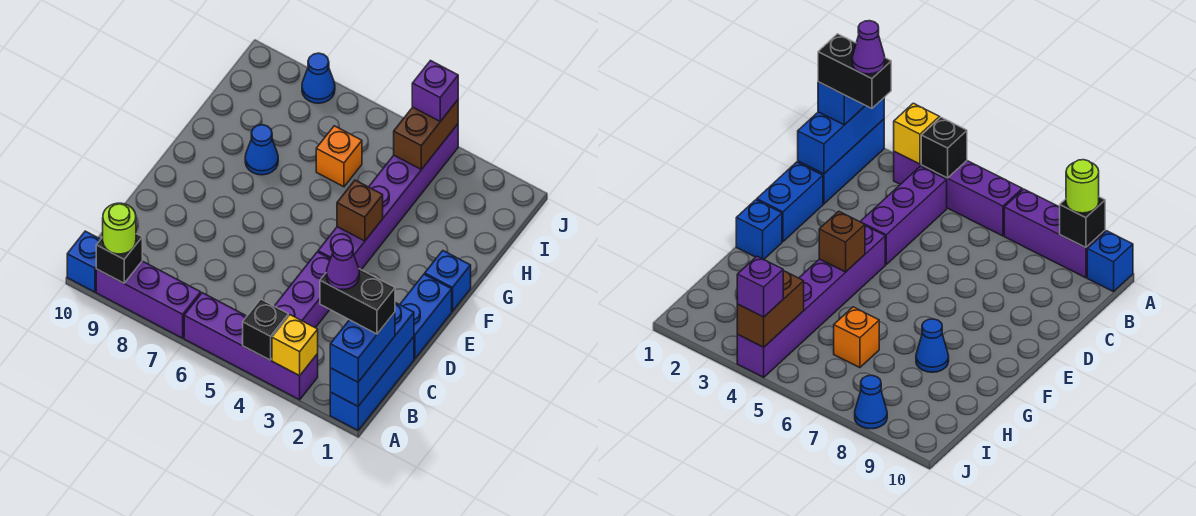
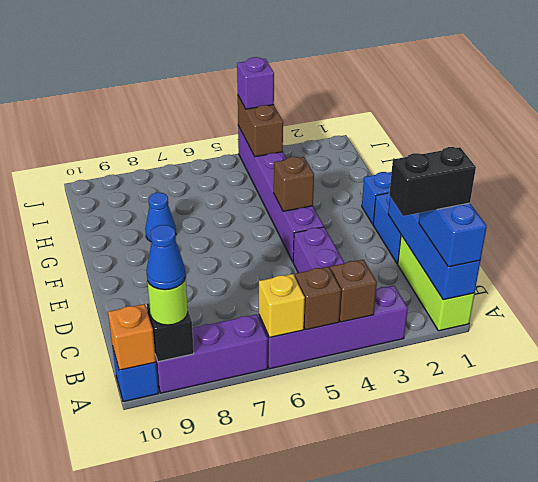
blue brick A1:C1 level 1 -> lime brick A1:C1 level 1
blue brick A1:C1 level 2 -> blue brick A1:D1 level 2
yellow brick A3 level 2 -> yellow brick A6 level 2
black brick A4 level 2 -> brown brick A4 level 2
none -> brown brick A5 level 2
purple cone B2 level 5 -> none
orange brick H6 level 1 -> orange brick A10 level 2
blue cone J8 level 1 -> blue cone A9 level 4

